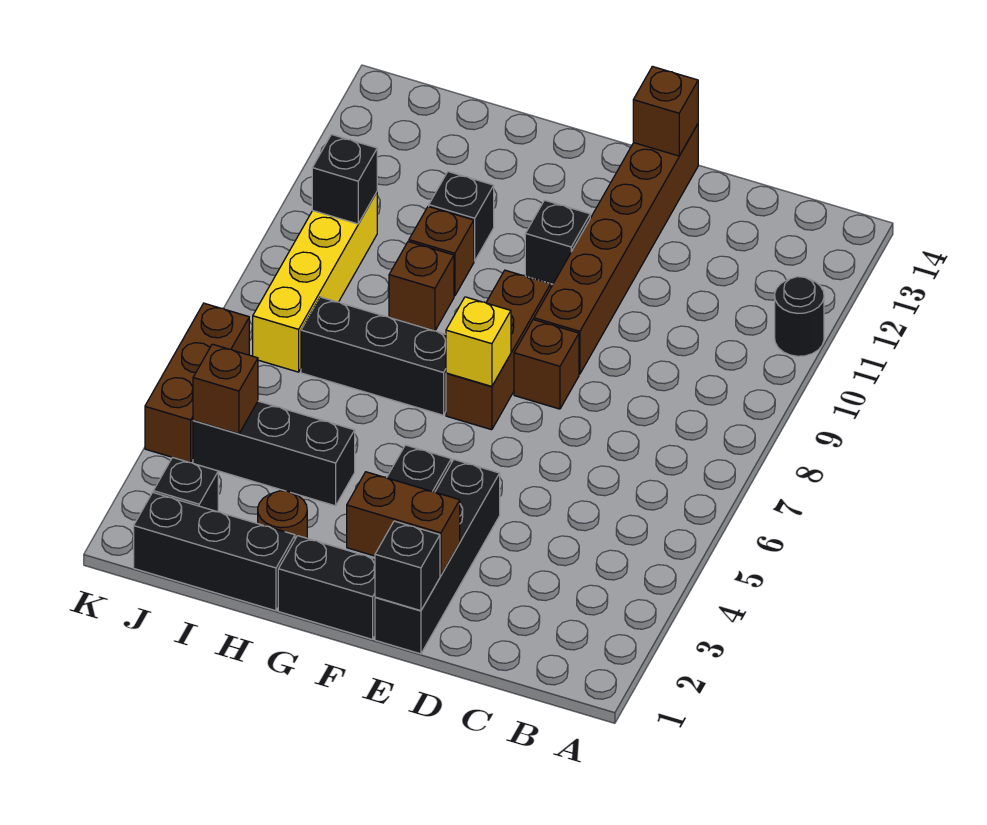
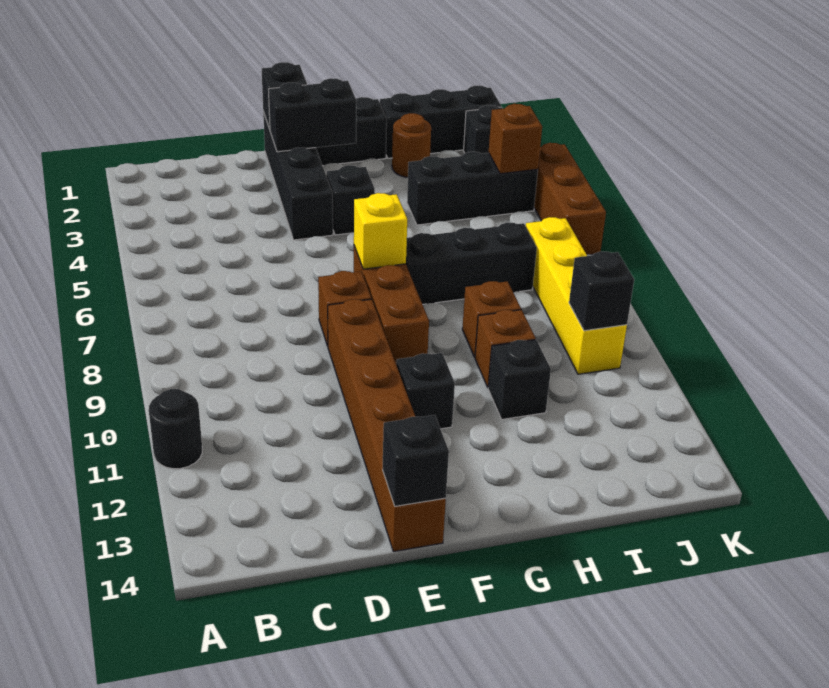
brown brick E2:F2 level 2 -> black brick E2:F2 level 2
brown brick E14 level 2 -> black brick E14 level 2

